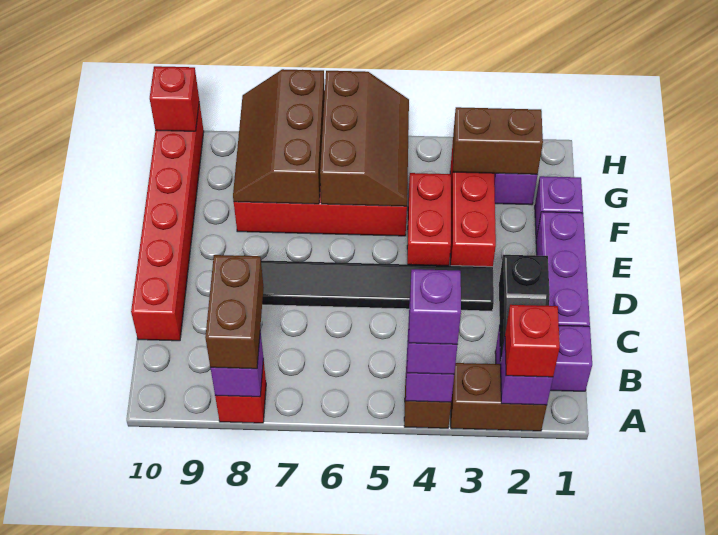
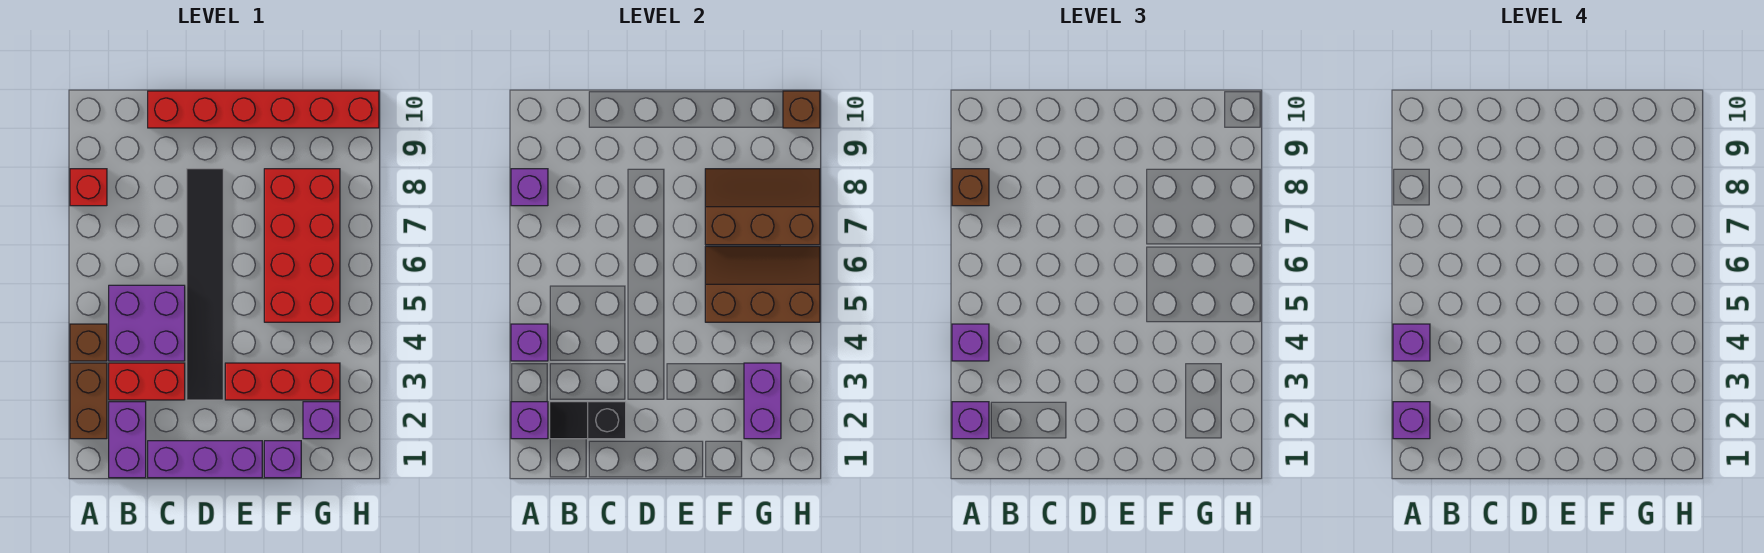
red brick A2 level 3 -> purple brick A2 level 3
none -> purple brick A2 level 4
brown brick A8:B8 level 3 -> brown brick A8 level 3
none -> purple brick B4:C5 level 1
red brick E4:F4 level 1 -> red brick B3:C3 level 1
brown slope F5:H6 level 2 top 6 -> brown slope F5:H6 level 2 top 5
brown brick G2:G3 level 2 -> purple brick G2:G3 level 2
red brick H10 level 2 -> brown brick H10 level 2

